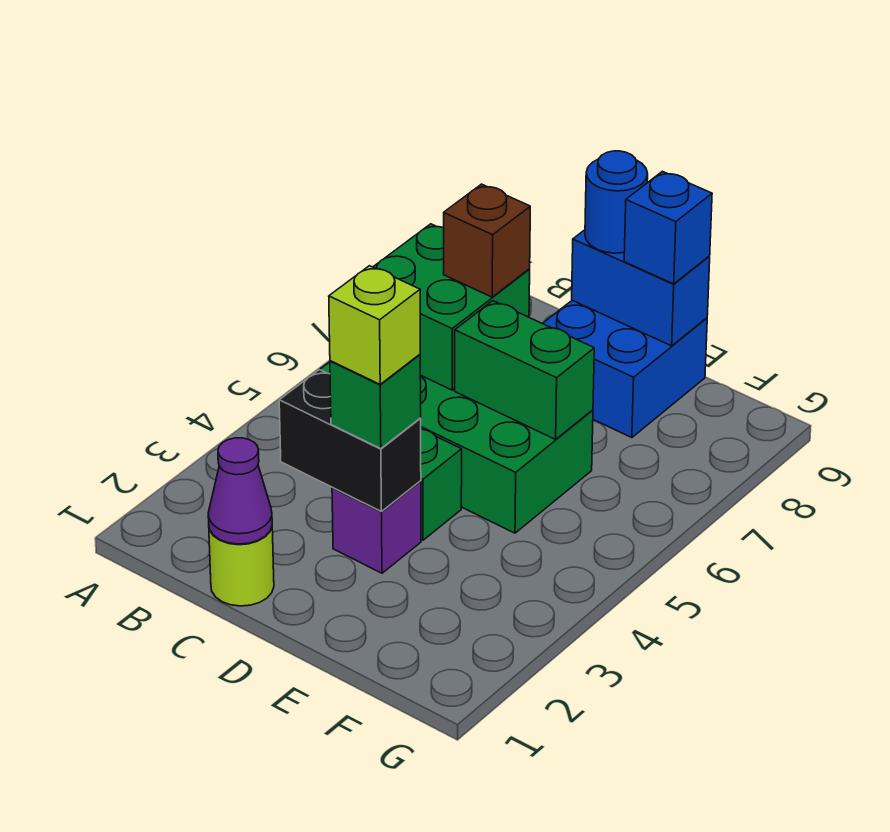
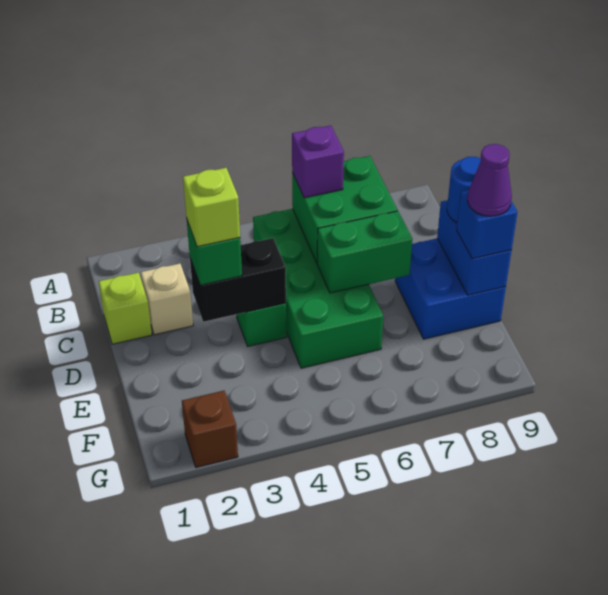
lime round brick C1 level 1 -> lime brick C1 level 1
purple cone C1 level 2 -> purple cone E9 level 4
none -> tan brick C2 level 1
black brick C3:D3 level 2 -> black brick D3:D4 level 2
brown brick C7 level 3 -> brown brick G2 level 1
purple brick D3 level 1 -> purple brick B6 level 3
green brick D6:E6 level 2 -> green brick D6:D7 level 2

